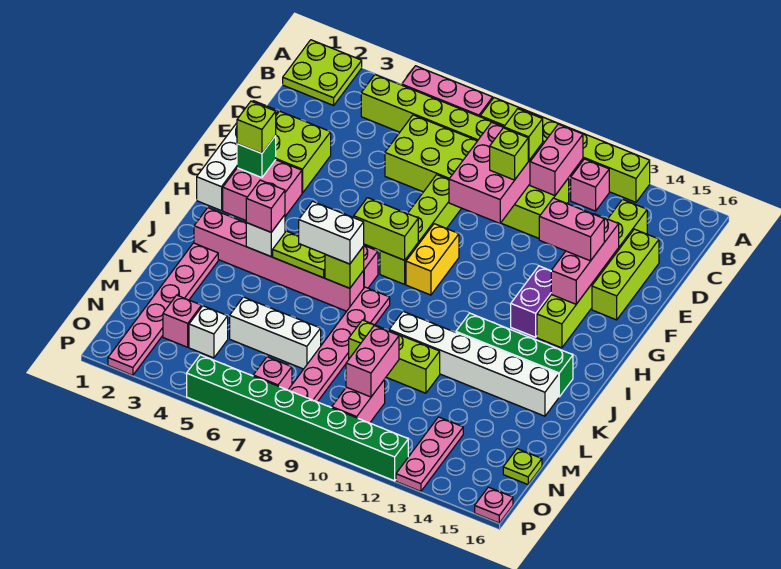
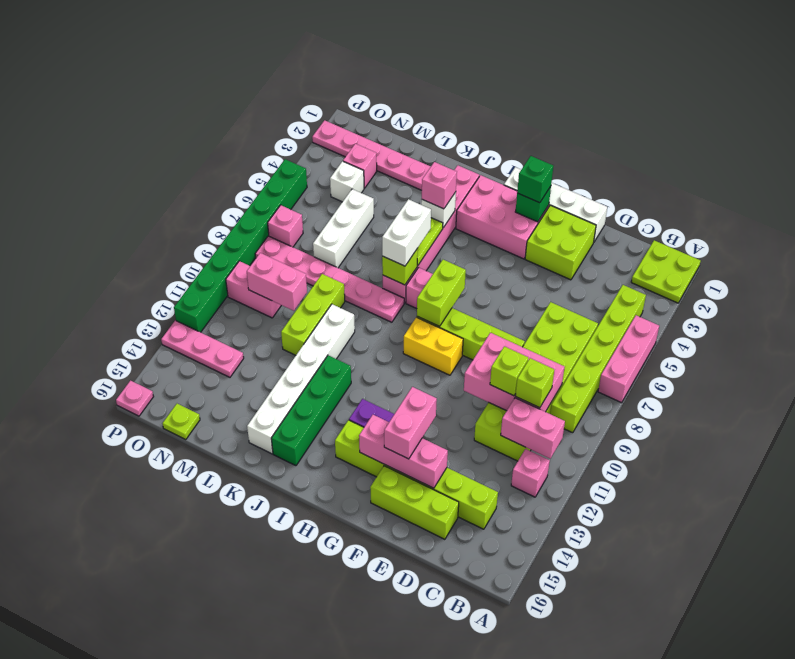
lime brick A8:A13 level 1 -> none
pink brick G2:H3 level 1 -> pink brick G2:I3 level 1
lime brick G2 level 3 -> green brick G2 level 3

